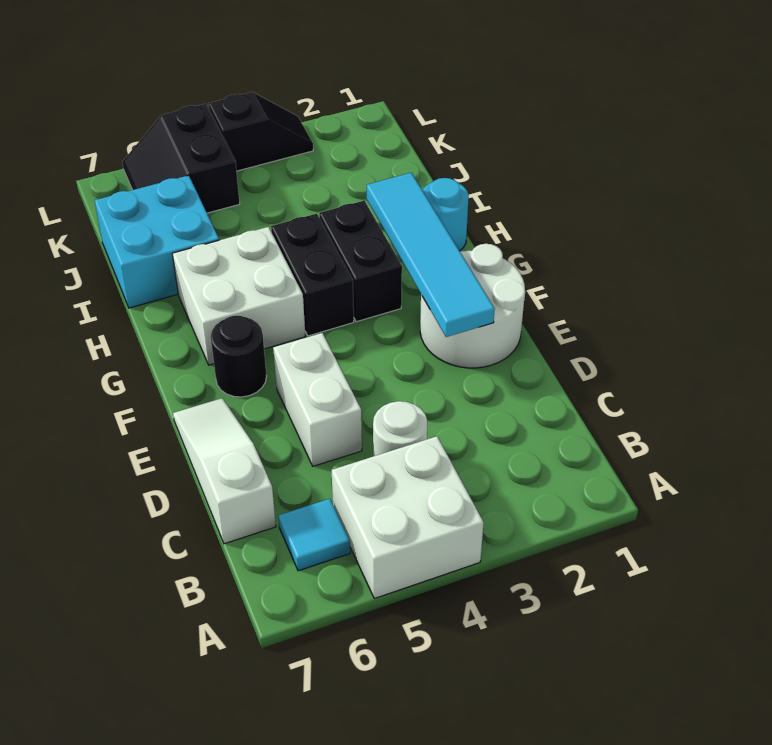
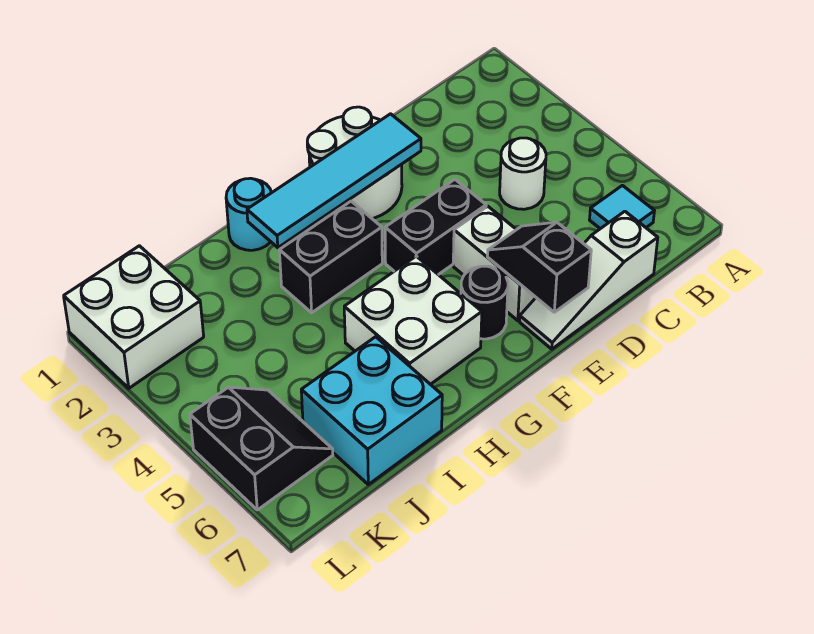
white brick A4:B5 level 1 -> white brick K1:L2 level 1
white brick D5:E5 level 1 -> white brick E5:E6 level 1
black brick G4:H4 level 1 -> black brick E4:F4 level 1
black slope K5:L6 level 1 top 5 -> black slope K5:L6 level 1 top L
black slope L3:L4 level 1 top 4 -> black slope E6:E7 level 2 top 7

